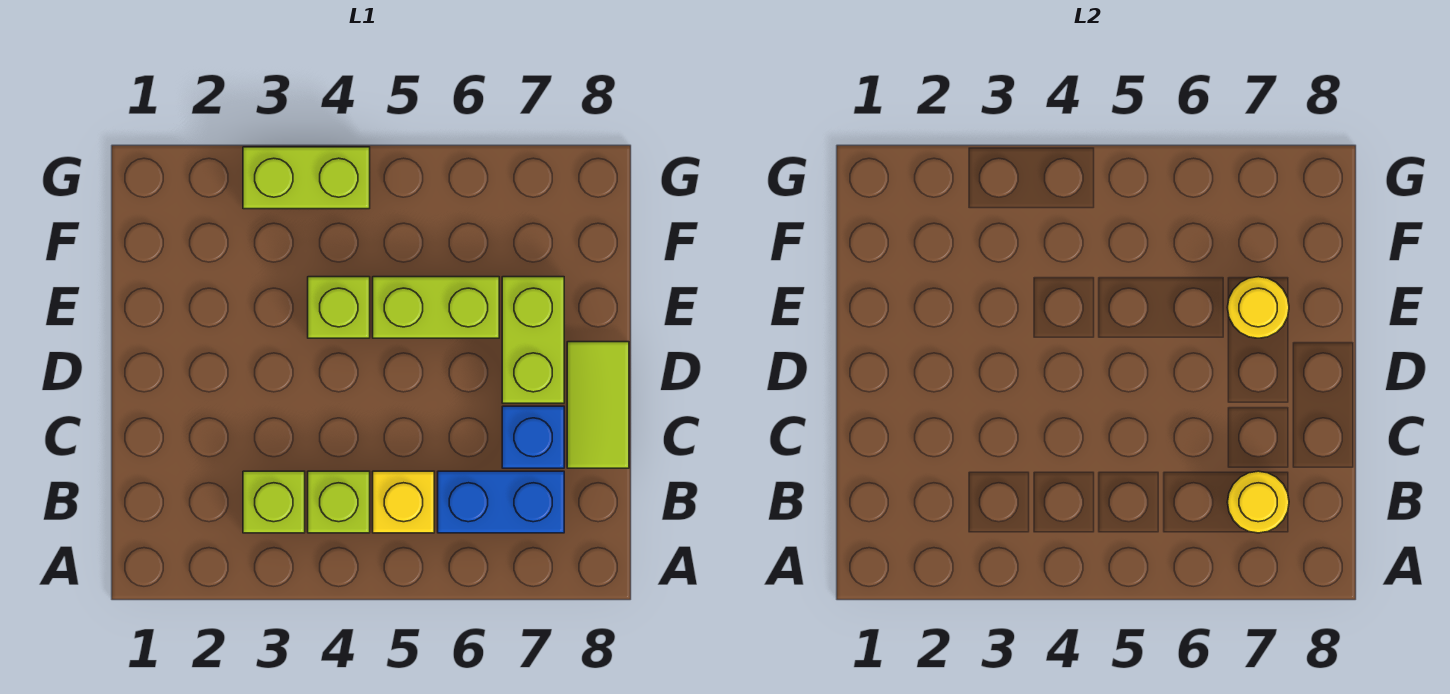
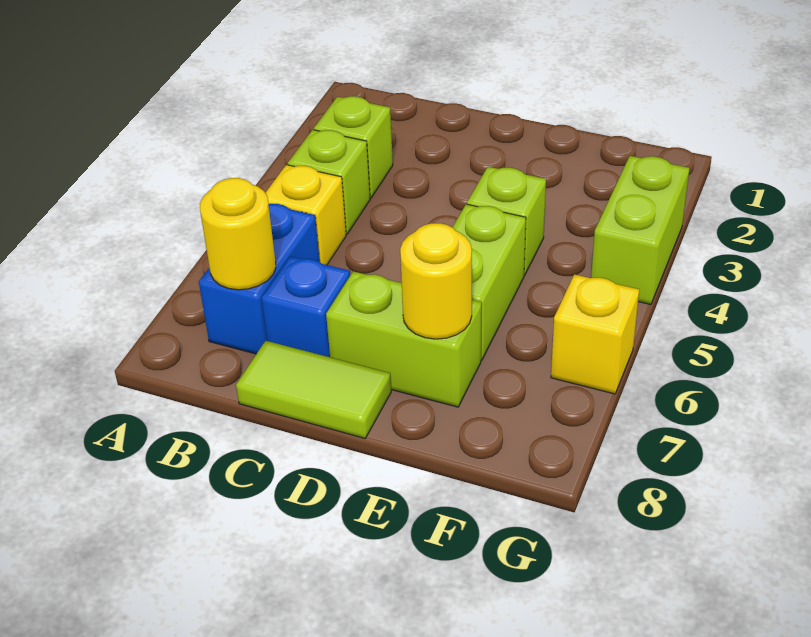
none -> yellow brick G6 level 1

